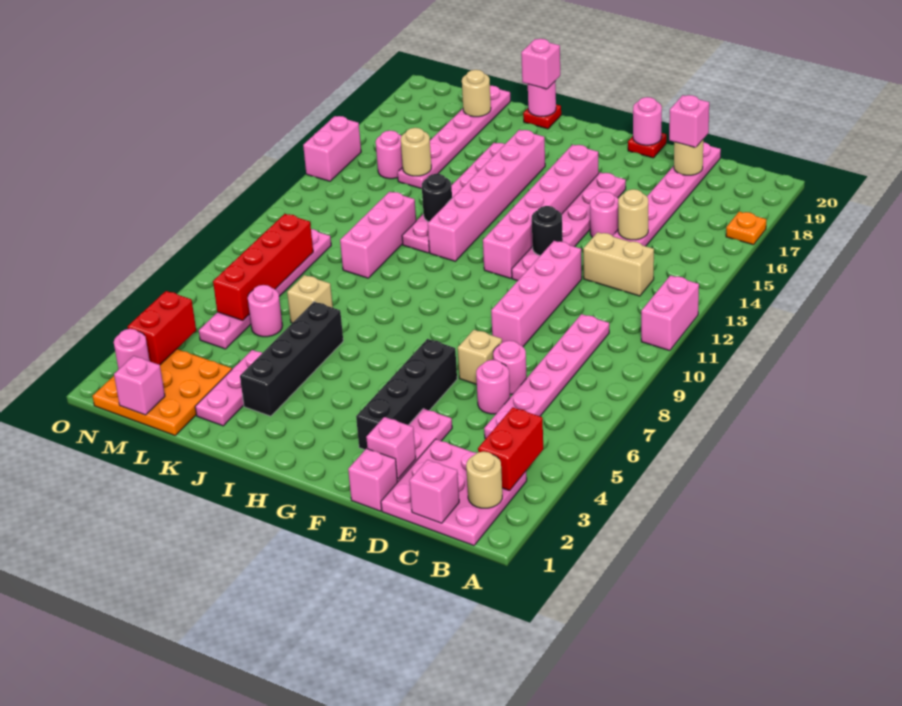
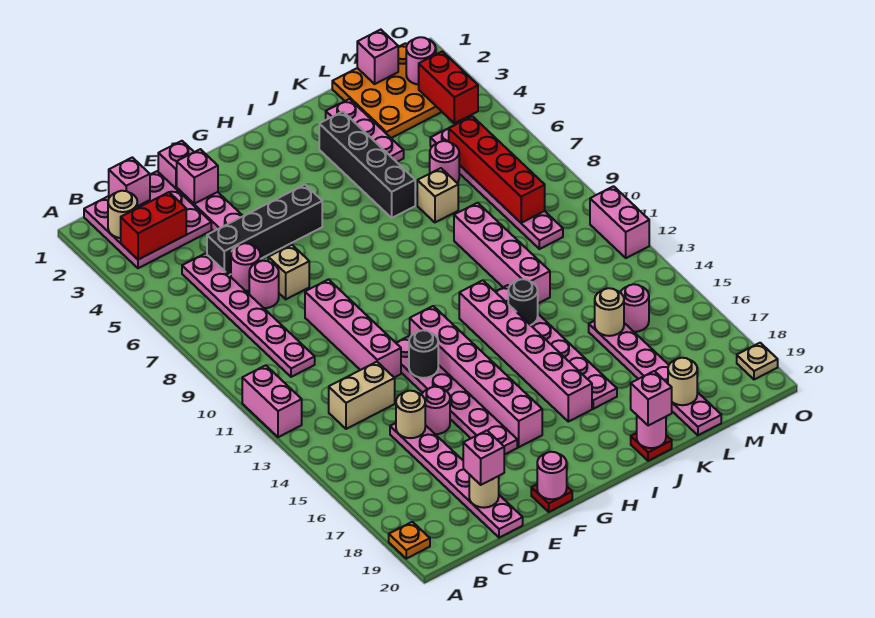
orange plate A17 level 1 -> orange plate A19 level 1
red brick B3:B4 level 2 -> red brick B3:C3 level 2
black brick F3:F6 level 1 -> black brick D5:G5 level 1
pink brick K10:K12 level 1 -> pink brick K9:K12 level 1
pink brick O14:O15 level 1 -> pink brick O11:O12 level 1
none -> tan plate O19 level 1

